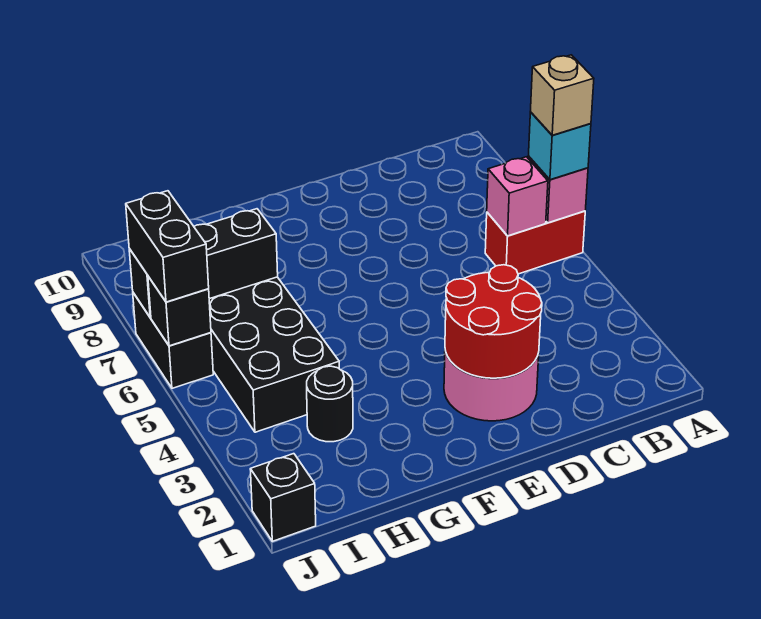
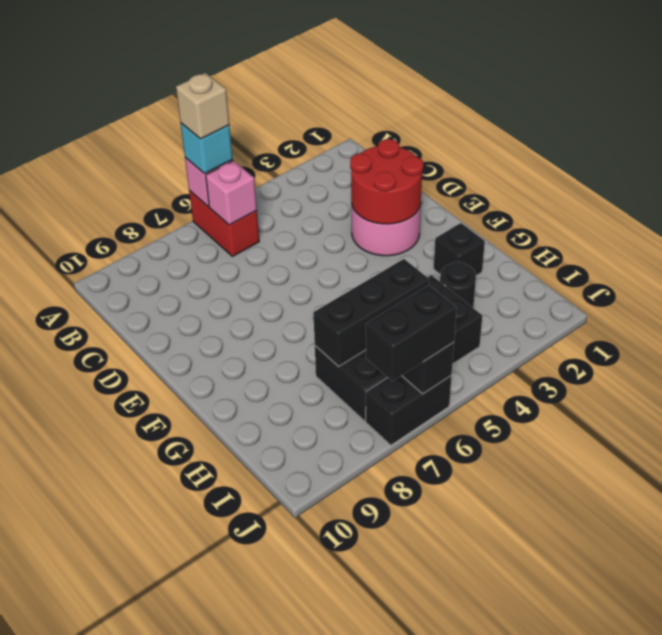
black brick H7:J7 level 2 -> black brick H5:H7 level 2
black brick J1 level 1 -> black brick G2 level 1

